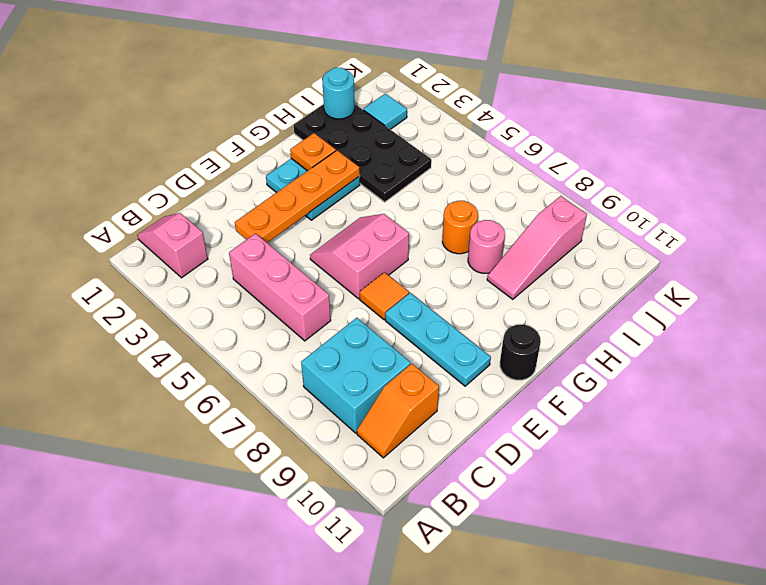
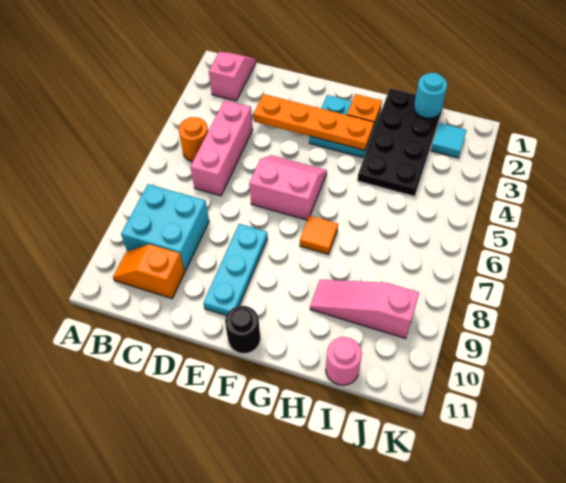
orange tile E7 level 1 -> orange tile G7 level 1
orange round brick H7 level 1 -> orange round brick B5 level 1
pink round brick H8 level 1 -> pink round brick I11 level 1

